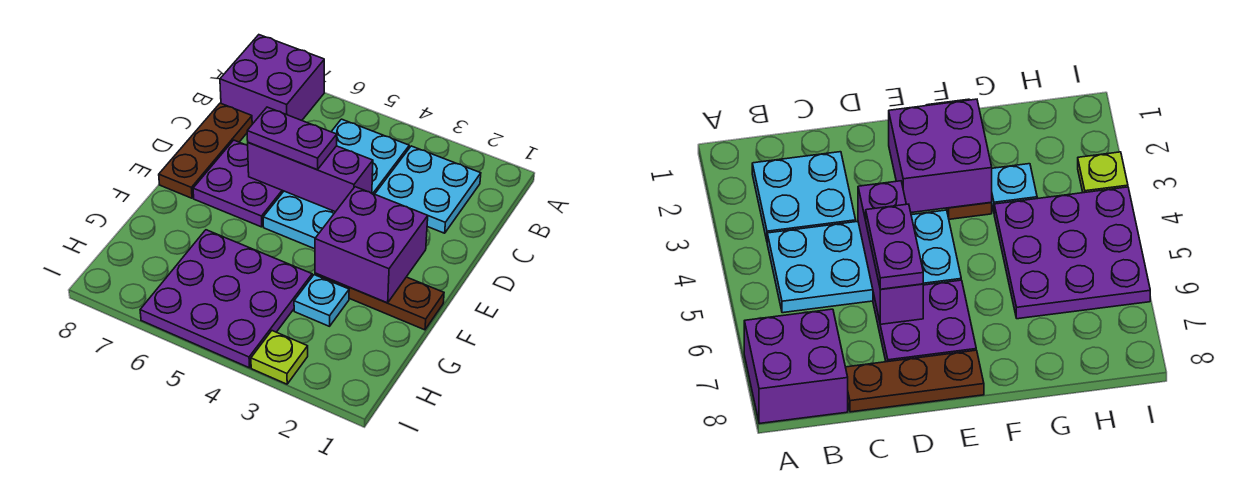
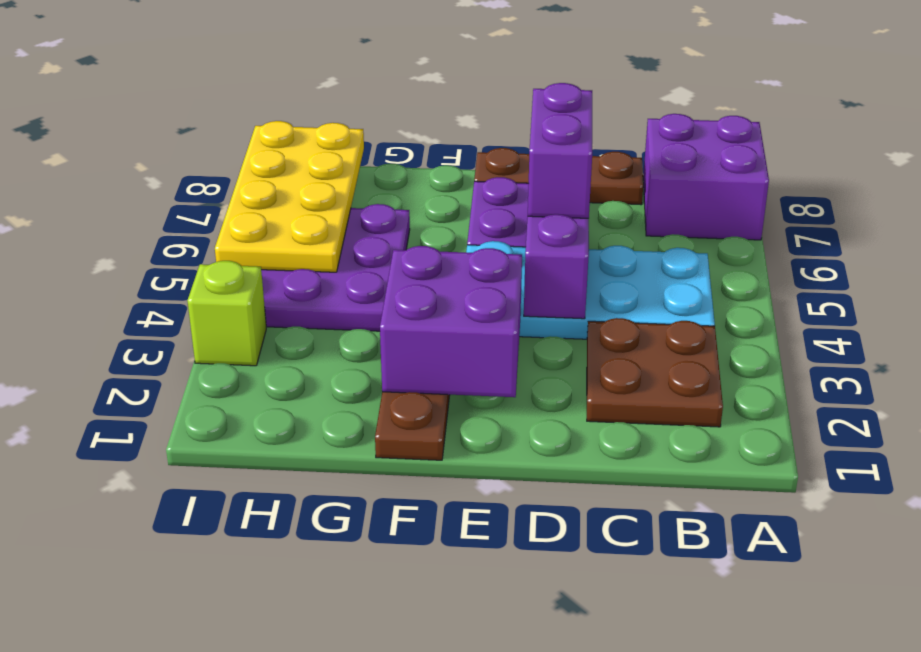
cyan plate B2:C3 level 1 -> brown plate B2:C3 level 1
purple plate D5:D6 level 3 -> purple brick D5:D6 level 3
cyan plate G3 level 1 -> none
none -> yellow plate H5:I8 level 2
lime plate I3 level 1 -> lime brick I3 level 1

